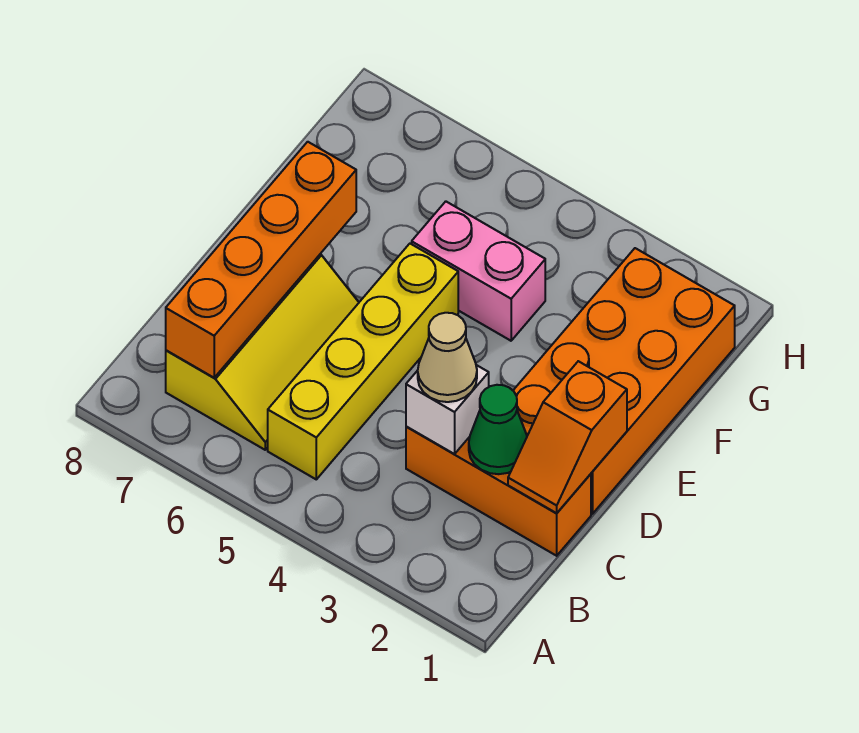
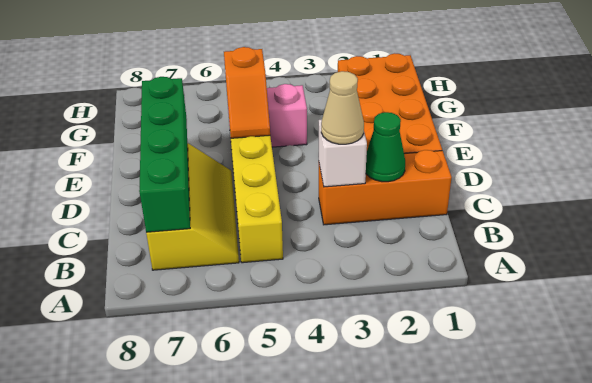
orange brick B7:E7 level 2 -> green brick B7:E7 level 2
orange slope C1:D1 level 2 top D -> orange slope E5:F5 level 2 top F

